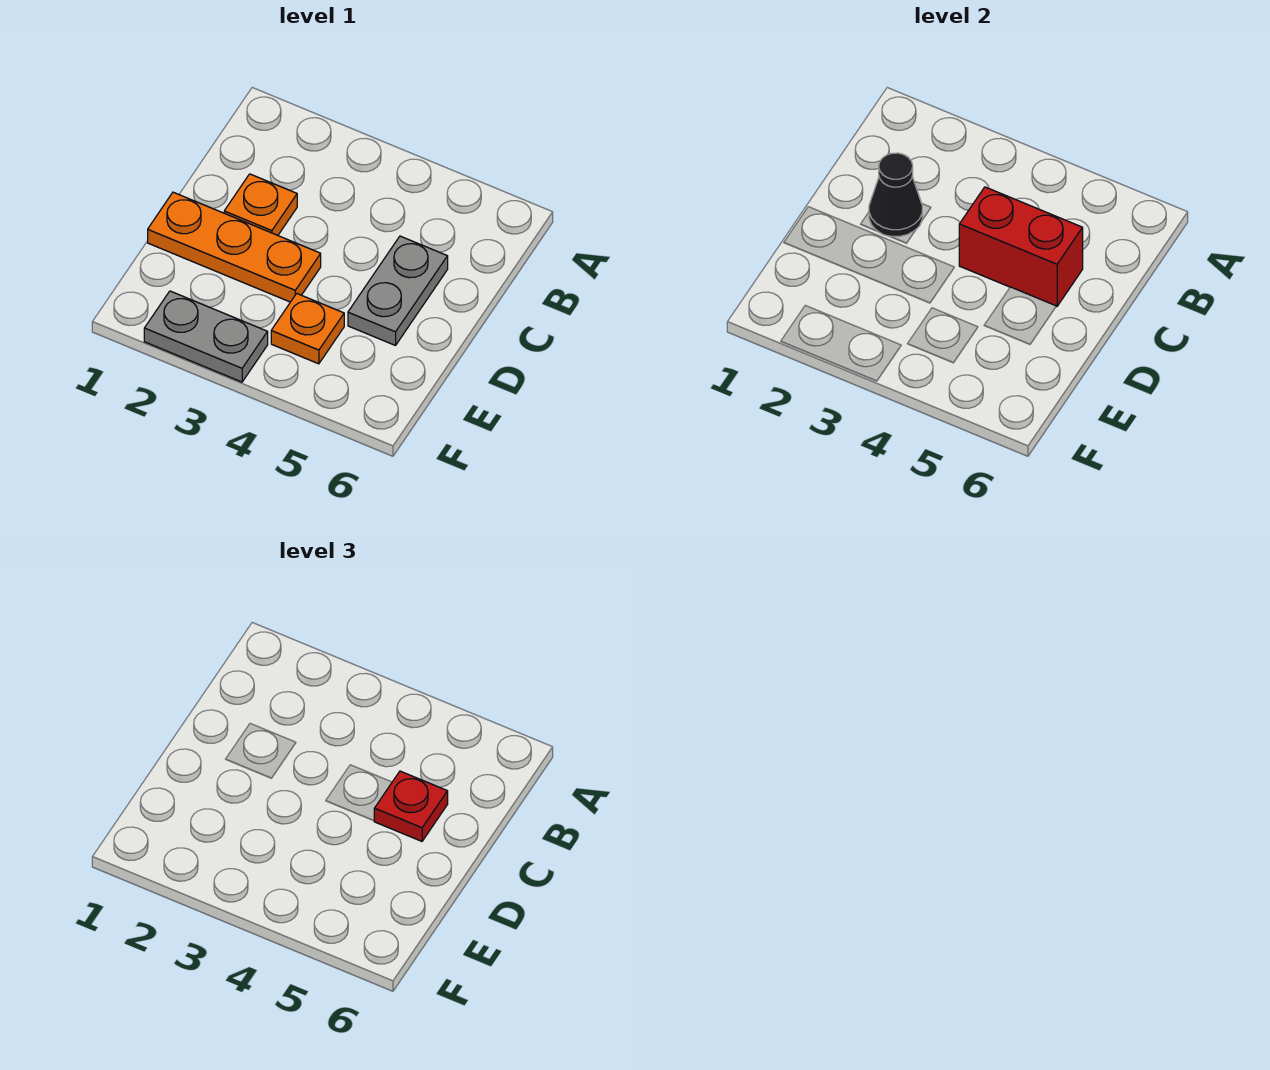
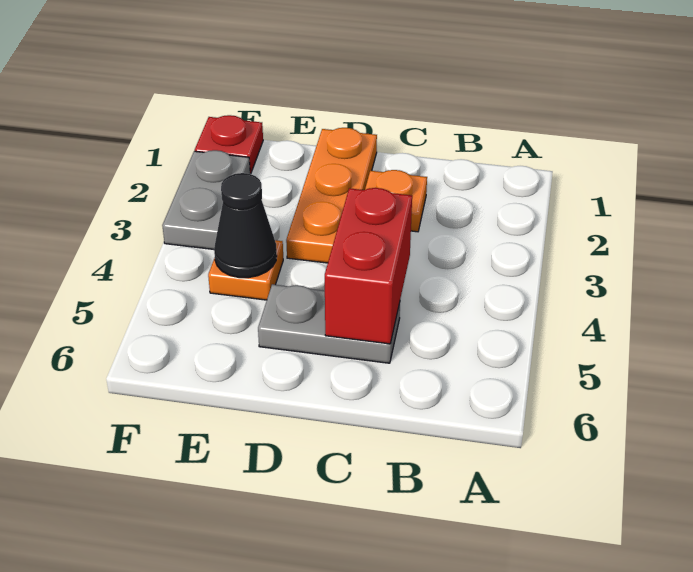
black cone C2 level 2 -> black cone E4 level 2
red plate C5 level 3 -> red plate F1 level 1

